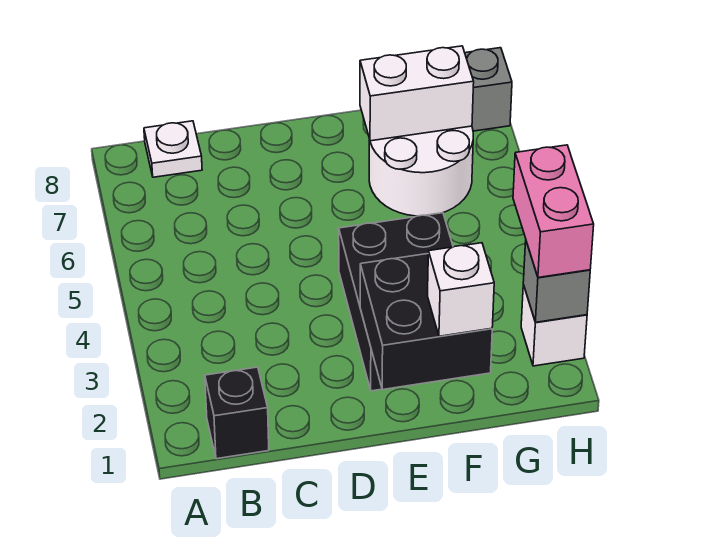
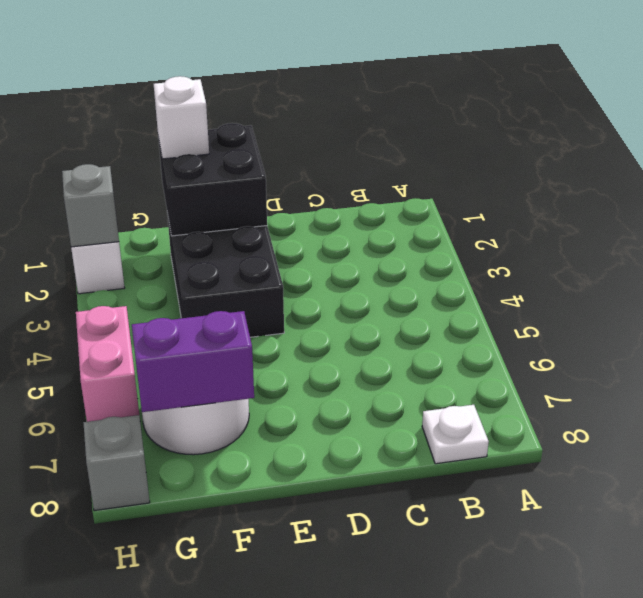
black brick B1 level 1 -> none
white brick F7:G7 level 2 -> purple brick F7:G7 level 2
pink brick H2:H3 level 3 -> pink brick H5:H6 level 1

